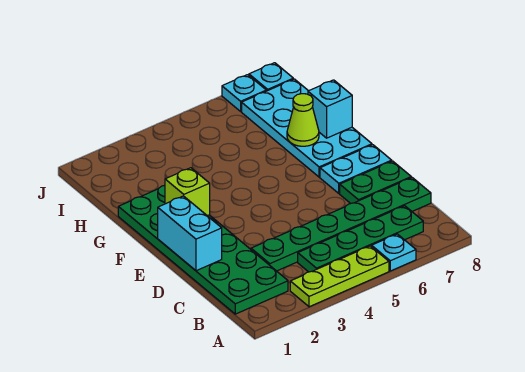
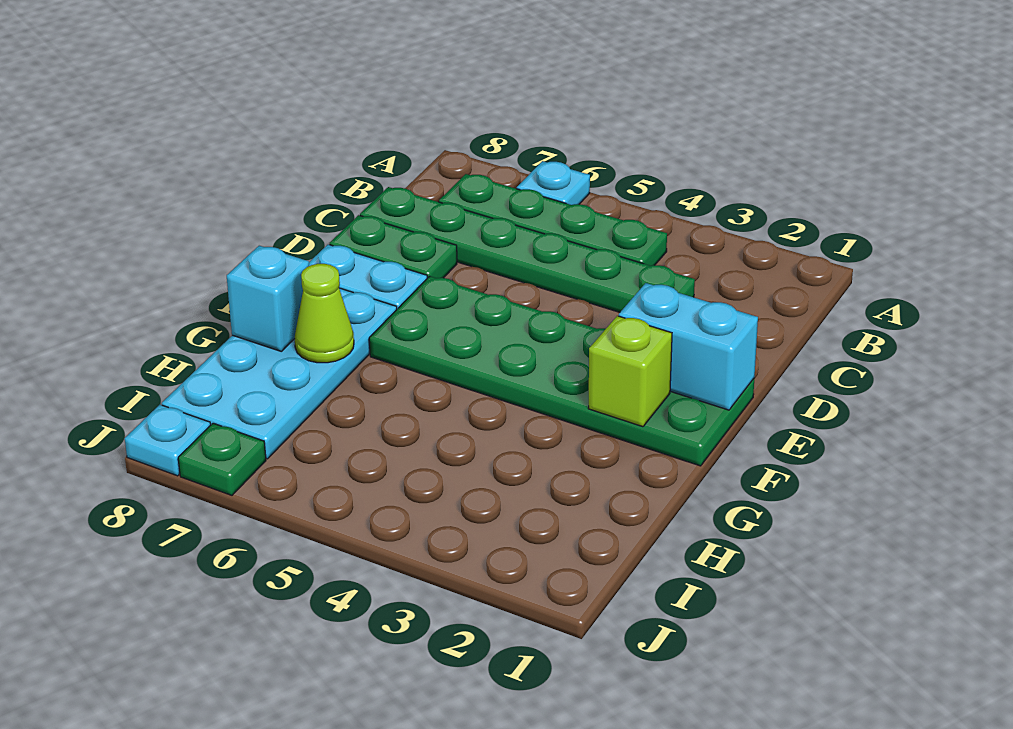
lime plate A3:A5 level 1 -> none
green plate B1:G2 level 1 -> green plate E1:F6 level 1
cyan brick D1:E1 level 2 -> cyan brick E1:E2 level 2
cyan plate J7 level 1 -> green plate J7 level 1

